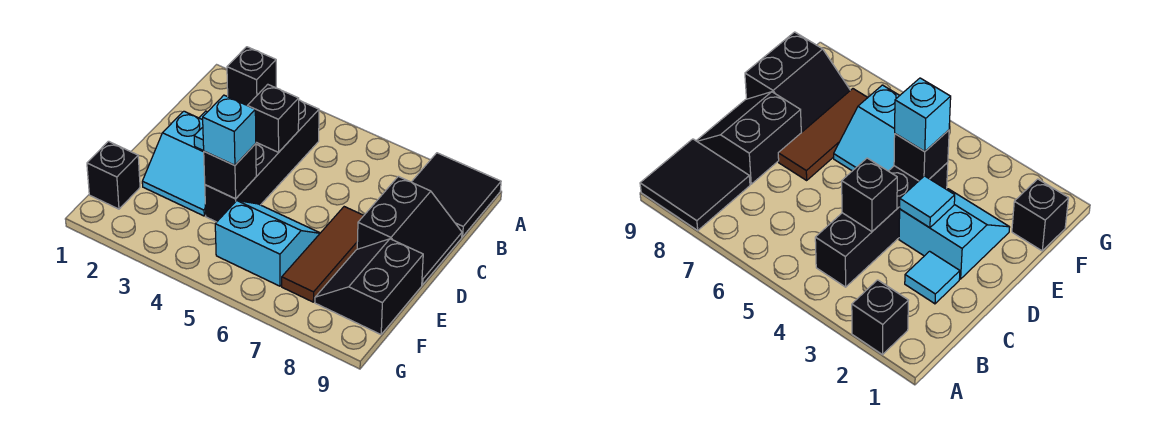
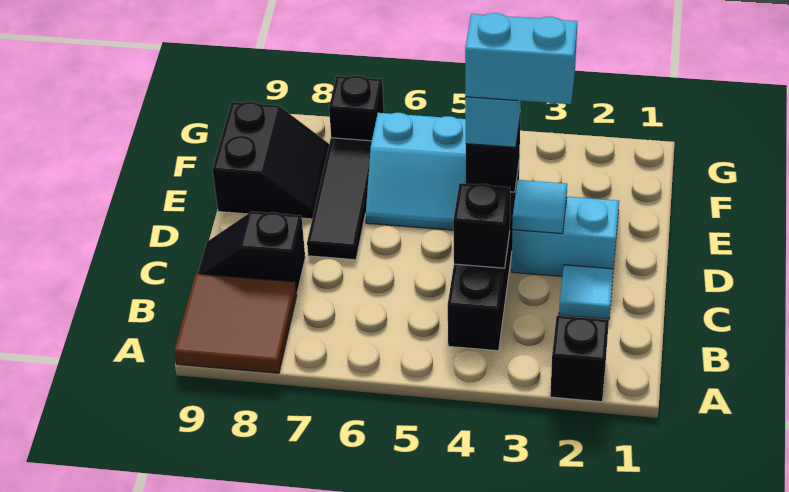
black tile A8:B9 level 1 -> brown tile A8:B9 level 1
black slope C8:D9 level 1 top 8 -> black slope C8:C9 level 1 top 8
brown tile D7:F7 level 1 -> black tile D7:F7 level 1
none -> cyan brick E3:E4 level 4
black brick F1 level 1 -> black brick G7 level 1

